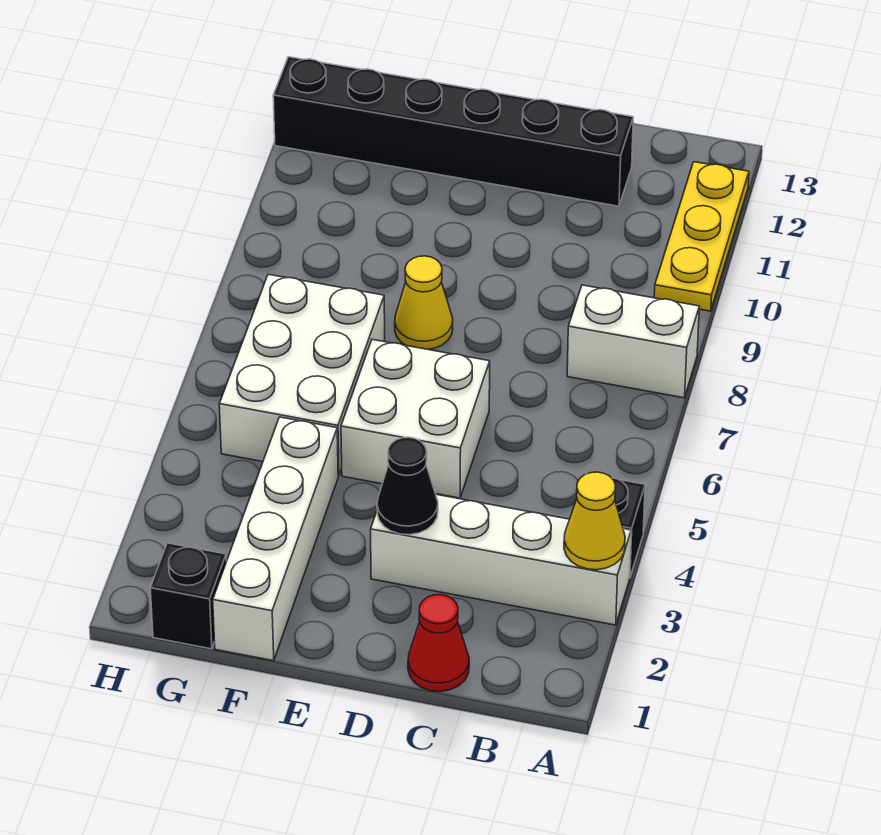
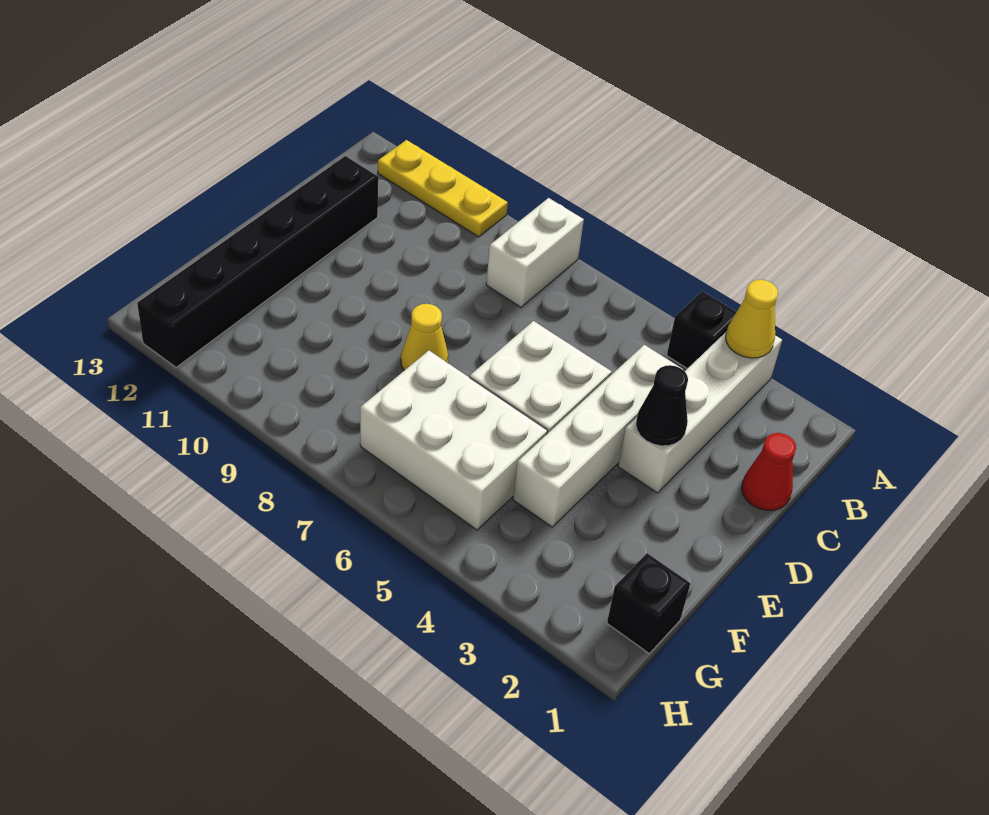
white brick F1:F4 level 1 -> white brick C4:F4 level 1

